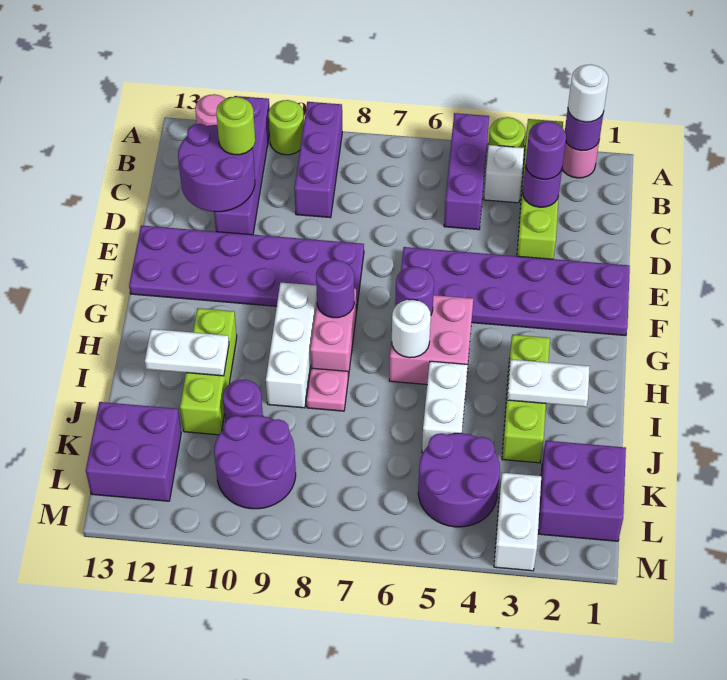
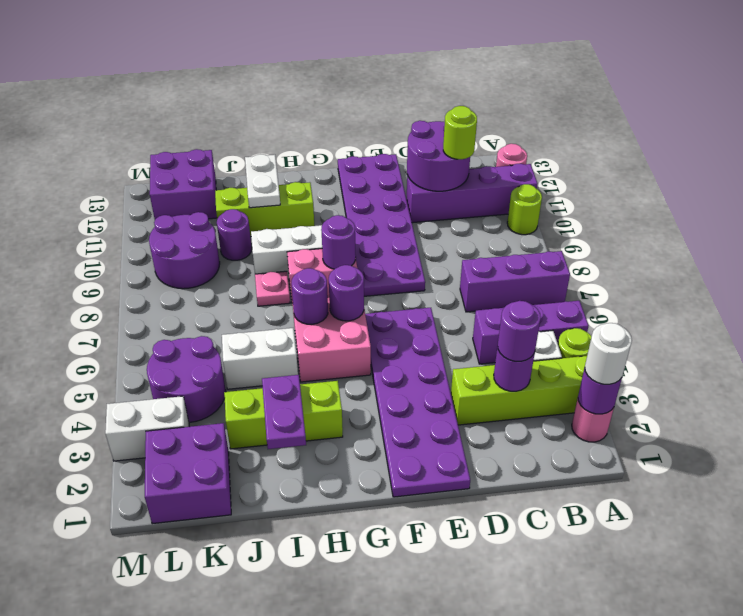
purple brick A9:C9 level 1 -> purple brick A7:C7 level 1
white round brick H6 level 2 -> purple round brick H6 level 2
white plate I2:I3 level 2 -> purple plate I2:I3 level 2

